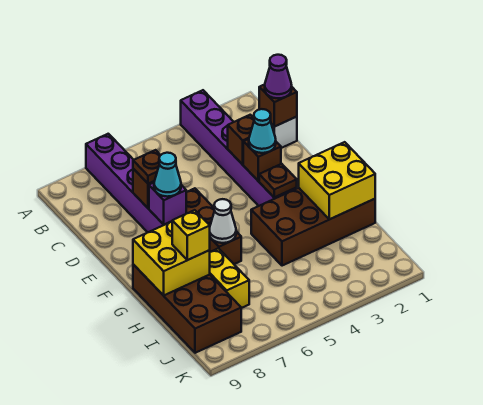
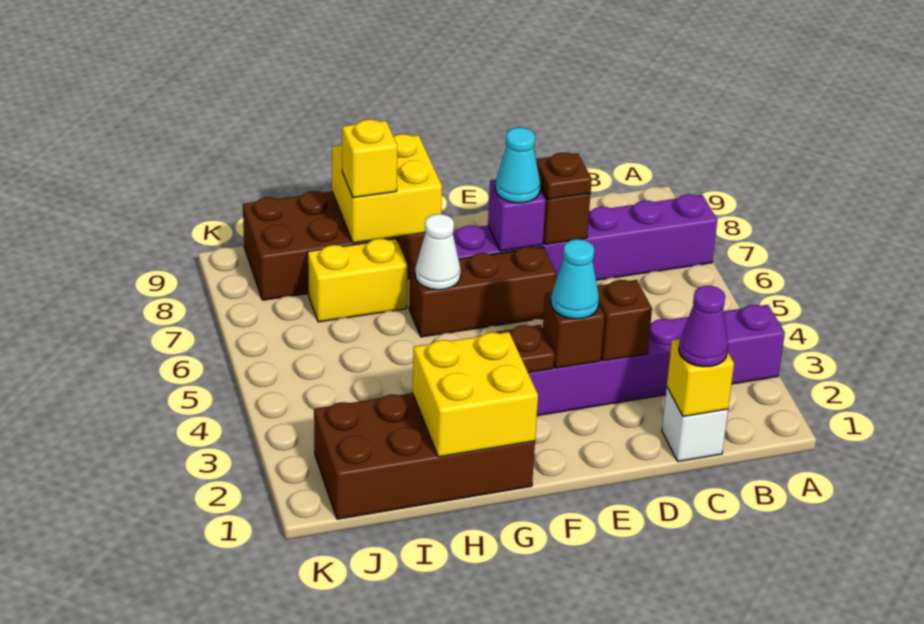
brown brick C1 level 2 -> yellow brick C1 level 2
brown brick G1:H4 level 1 -> brown brick G1:J2 level 1

